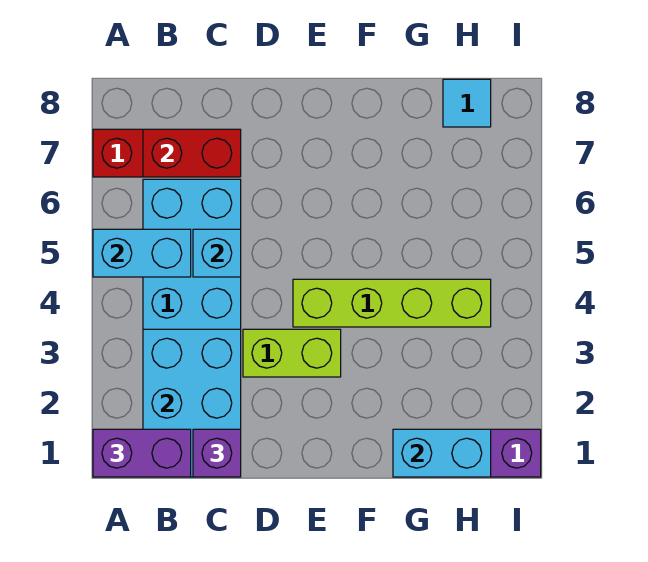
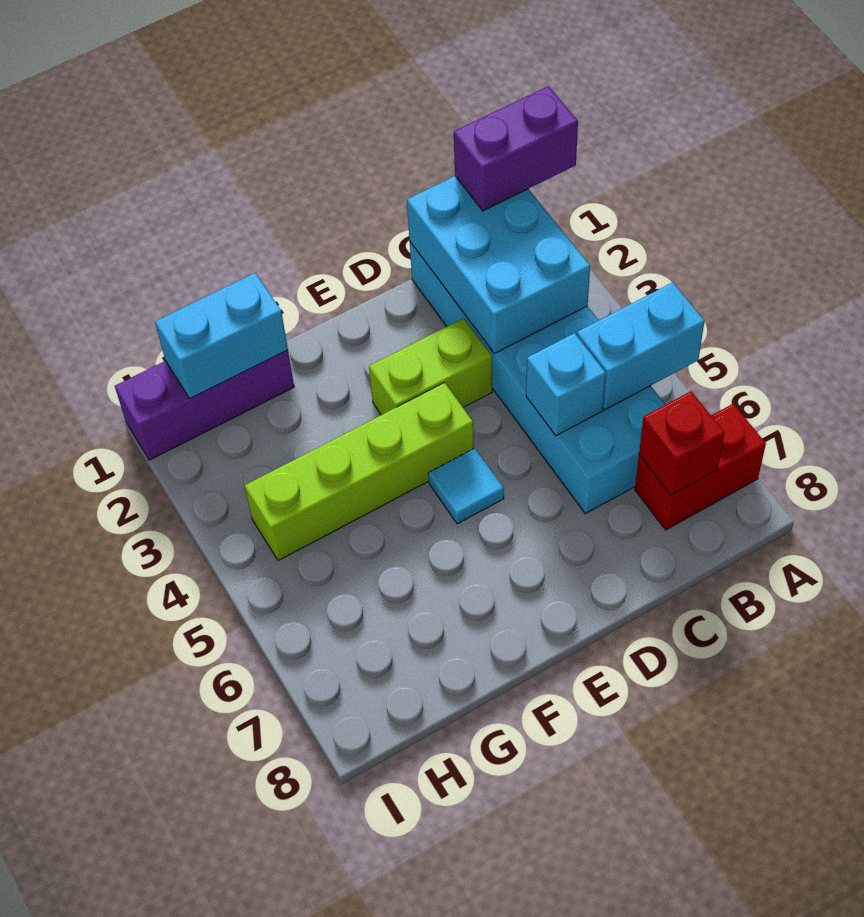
red brick B7:C7 level 2 -> red brick B7 level 2
purple brick C1 level 3 -> none
cyan tile H8 level 1 -> cyan tile E5 level 1

